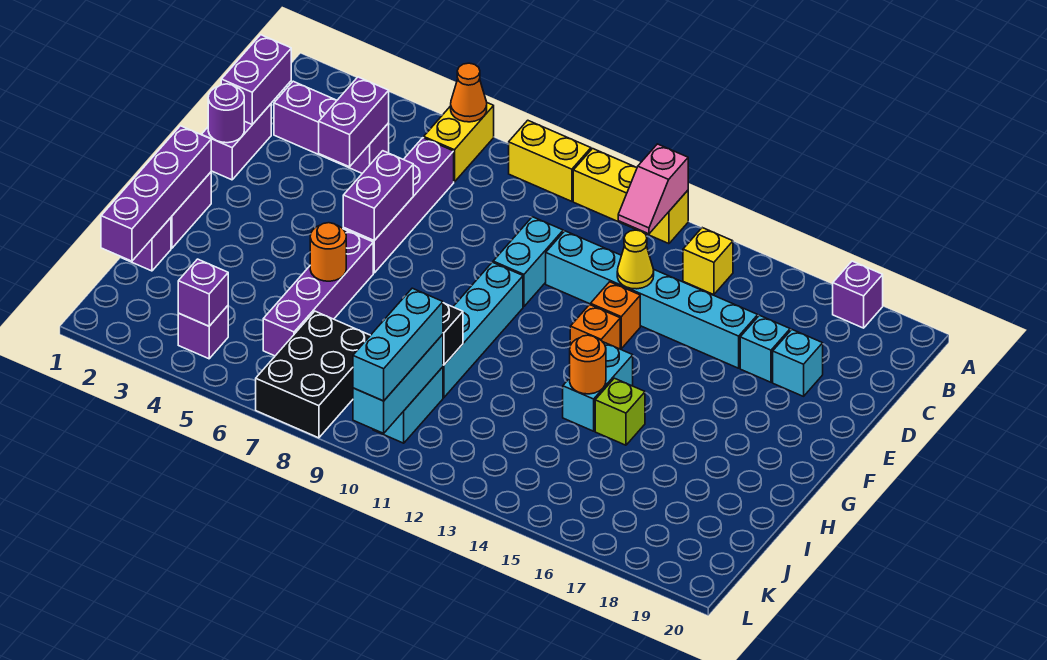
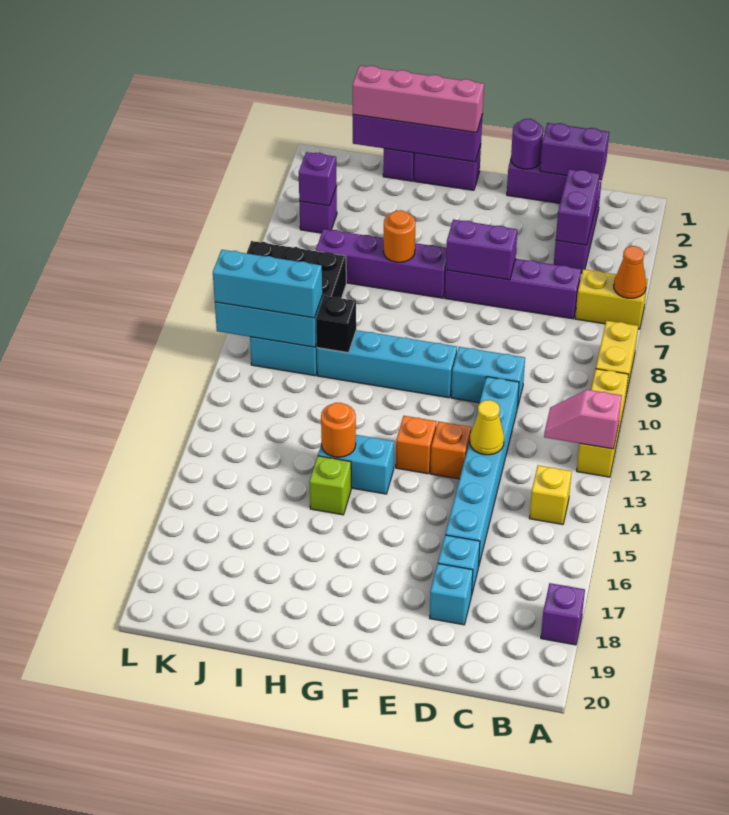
purple brick C4:D4 level 2 -> purple brick C3:C4 level 2
none -> pink brick G1:J1 level 3

